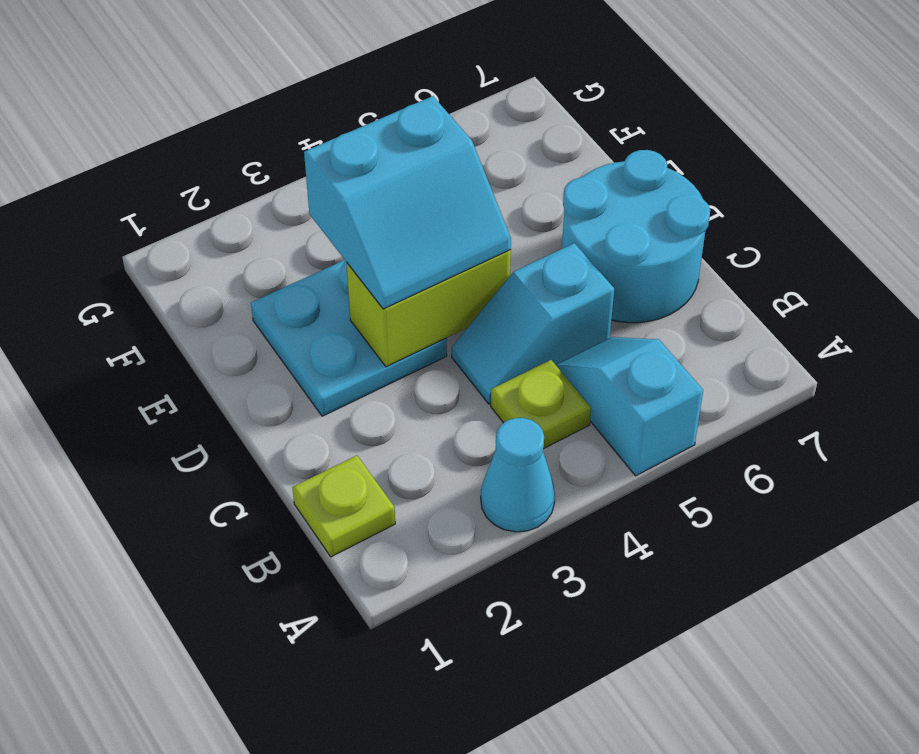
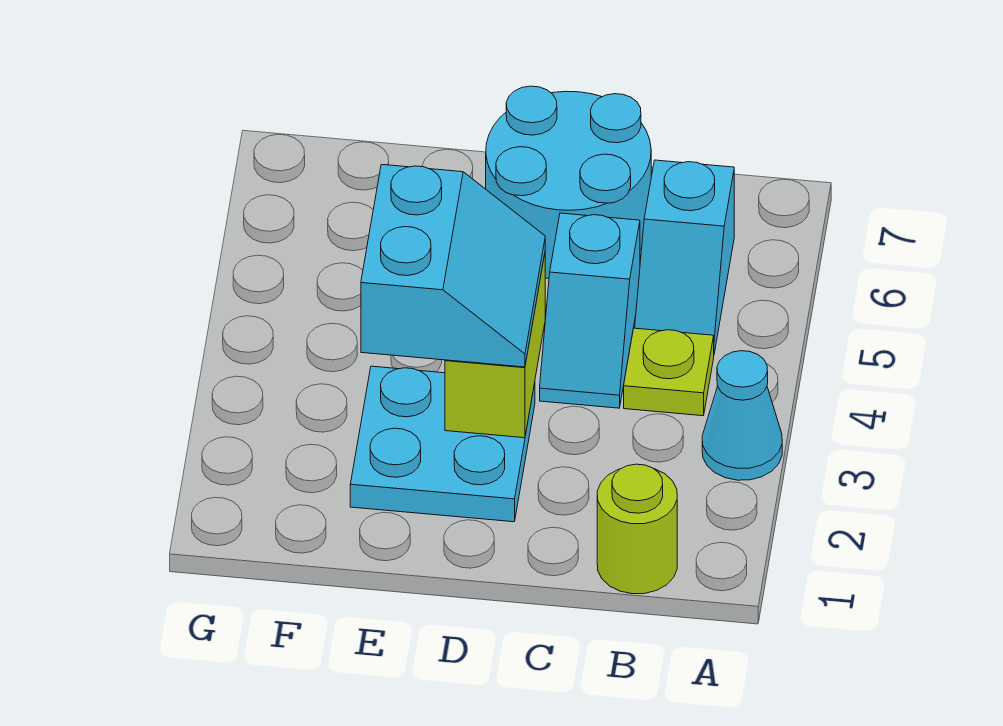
cyan slope A5:B5 level 1 top A -> cyan slope B5:B6 level 1 top 6
lime plate B1 level 1 -> lime round brick B1 level 1

